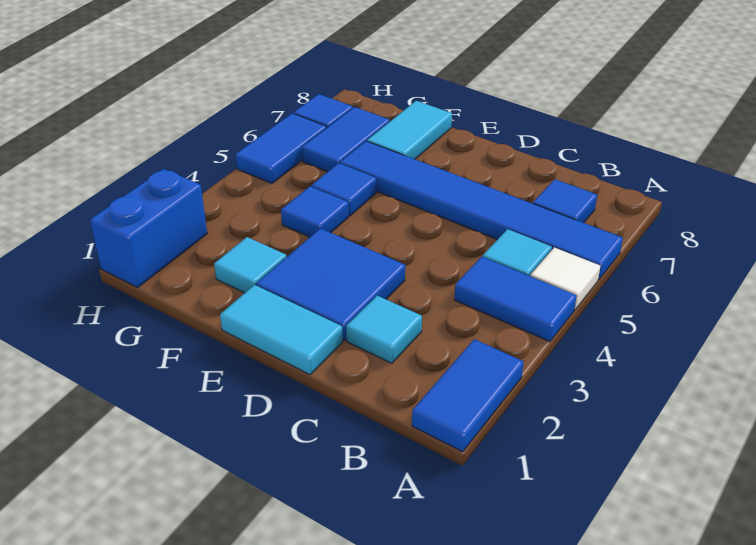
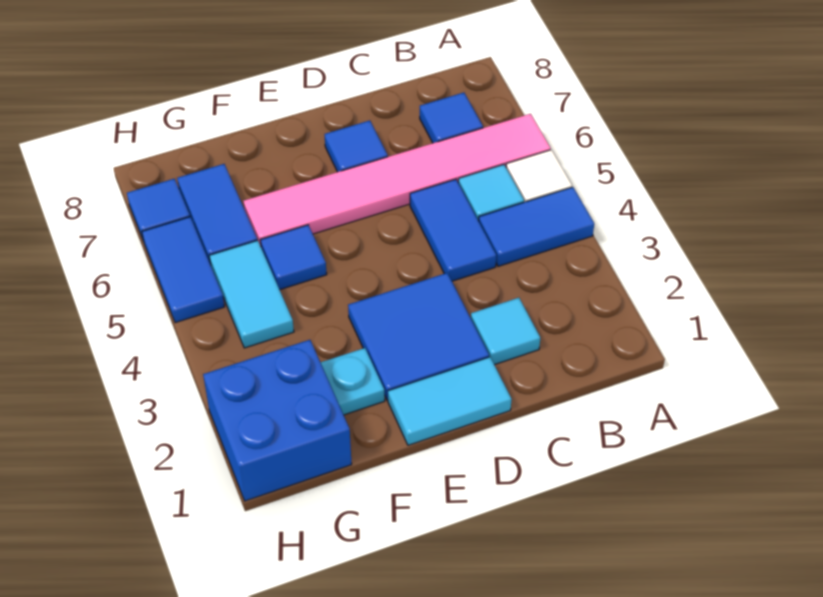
blue tile A1:A2 level 1 -> blue tile C4:C5 level 1
blue tile A6:F6 level 1 -> pink tile A6:F6 level 1
cyan tile F2 level 1 -> cyan plate F2 level 1
blue tile F4 level 1 -> blue tile D7 level 1
cyan tile F7:F8 level 1 -> cyan tile G4:G5 level 1
blue brick H1:H2 level 1 -> blue brick G1:H2 level 1

